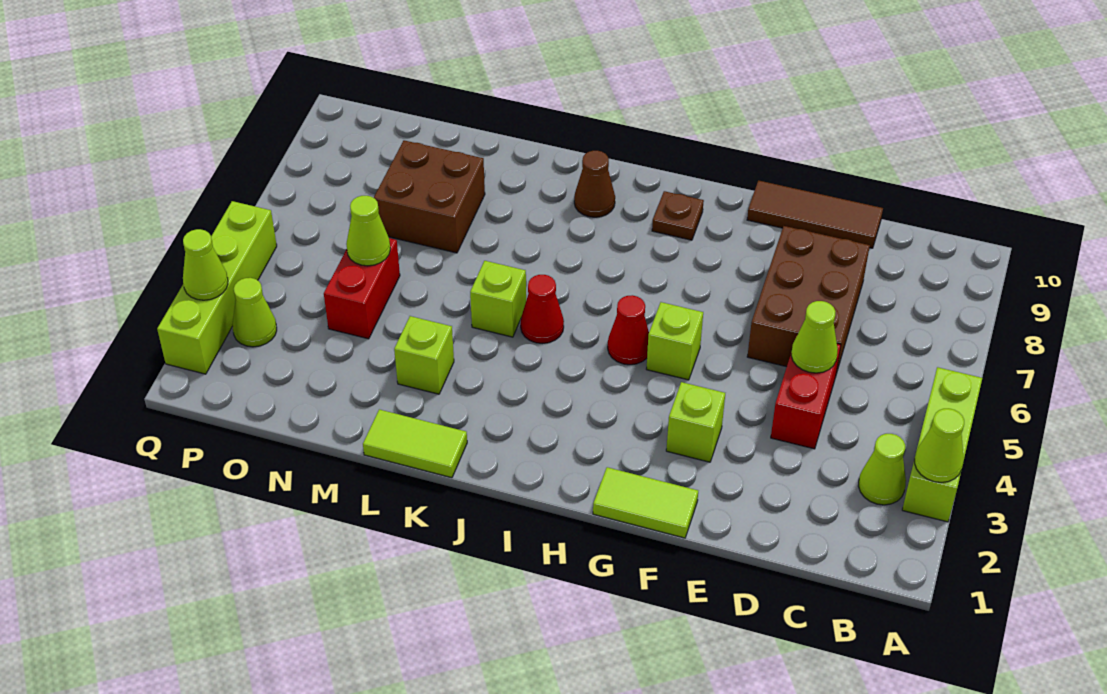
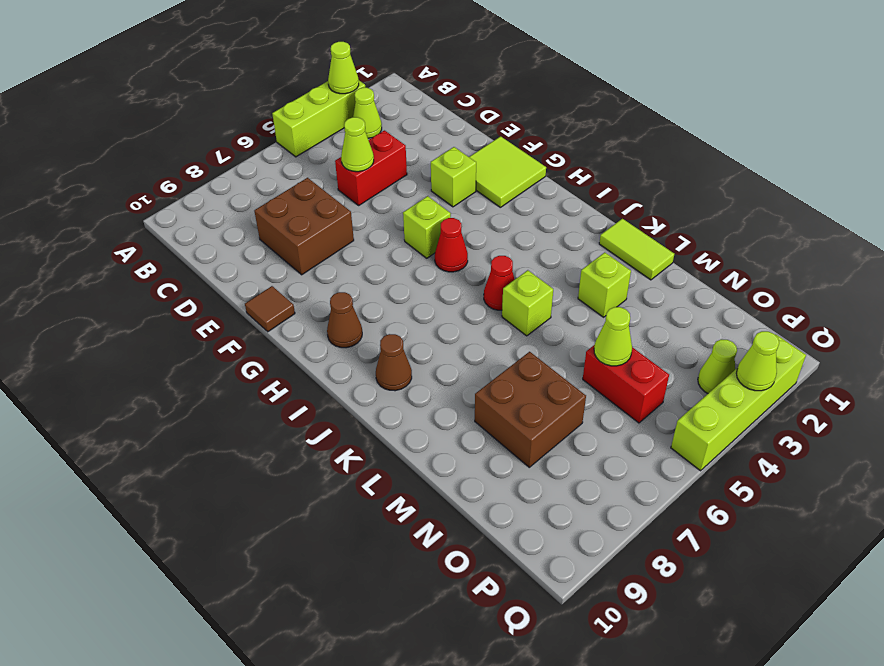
brown brick D6:E8 level 1 -> brown brick D7:E8 level 1
brown tile D10:F10 level 1 -> brown tile F10 level 1
lime tile F1:G1 level 1 -> lime tile F1:G2 level 1
brown plate H9 level 1 -> brown cone H9 level 1
red brick N4:N5 level 1 -> red brick N5:O5 level 1

